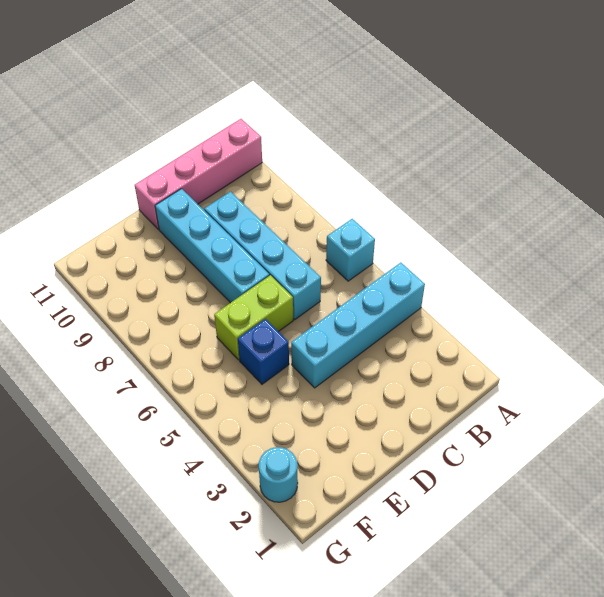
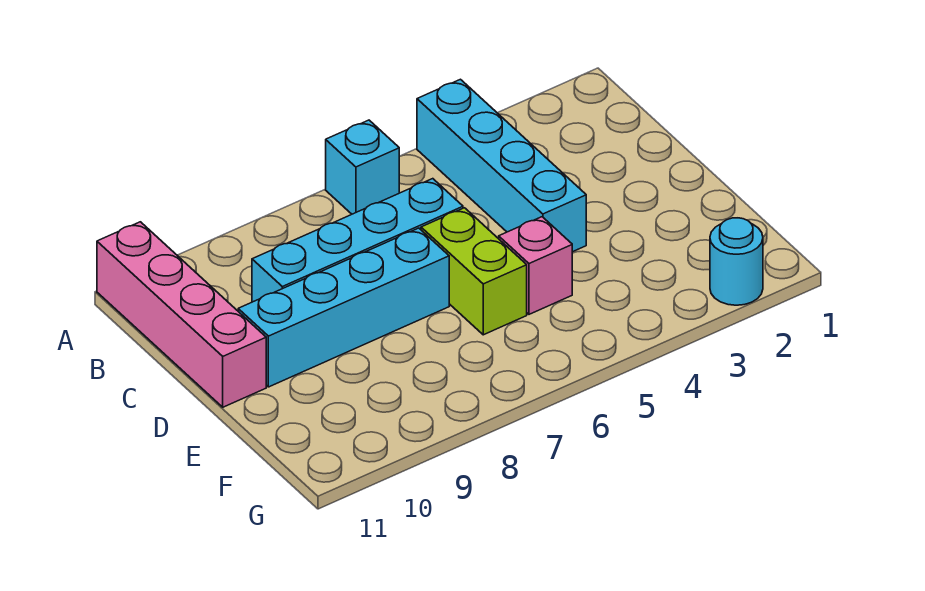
blue brick E5 level 1 -> pink brick E5 level 1

